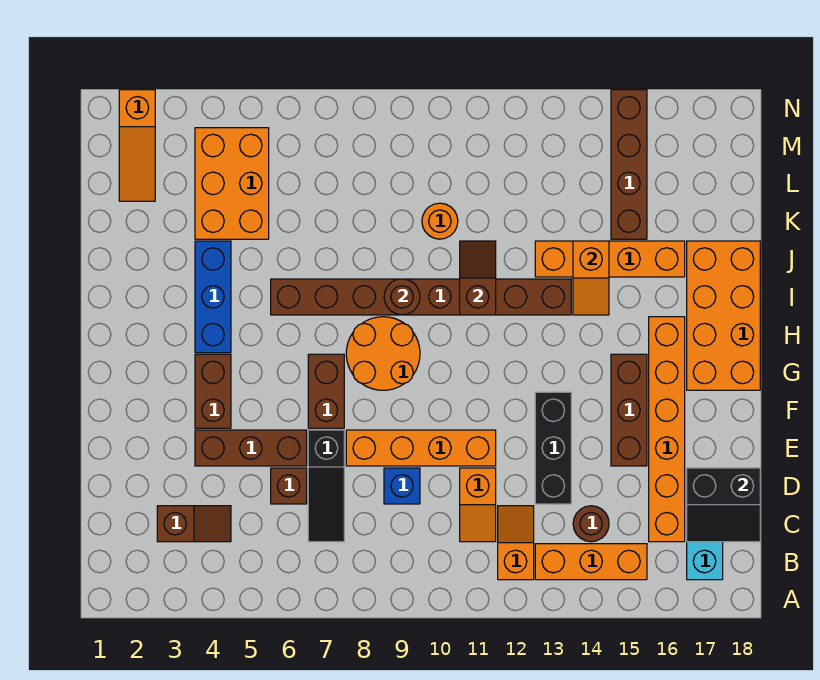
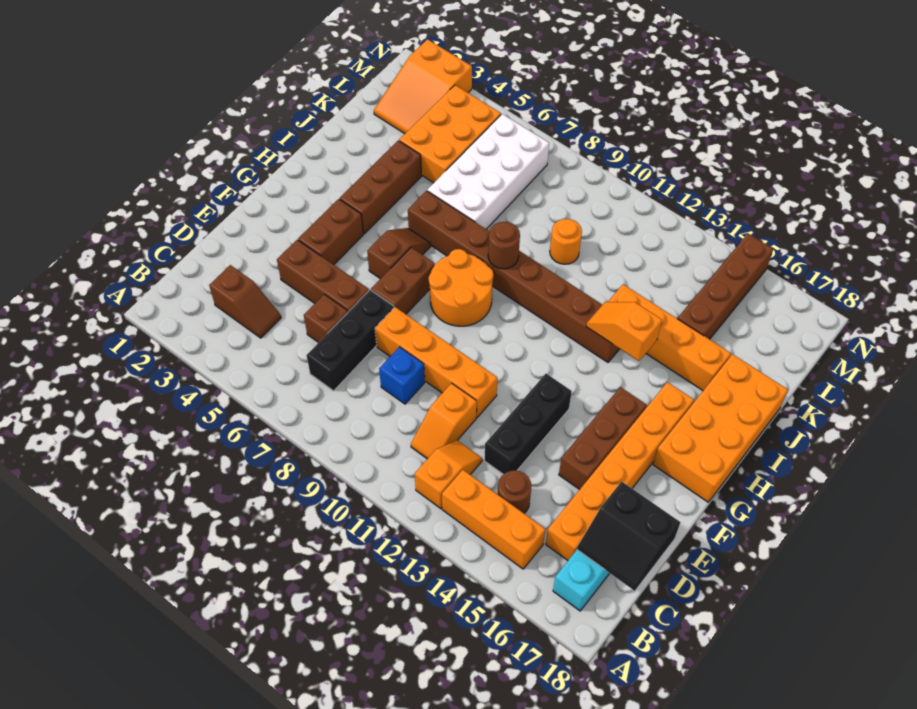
black slope C7:E7 level 1 top E -> black brick C7:E7 level 1
blue brick H4:J4 level 1 -> brown brick H4:J4 level 1
brown slope I11:J11 level 2 top I -> brown slope G6:H6 level 1 top G
orange slope I14:J14 level 2 top J -> orange slope I13:I14 level 2 top 14
none -> white brick J6:M7 level 1
orange slope L2:N2 level 1 top N -> orange slope L2:N3 level 1 top N

